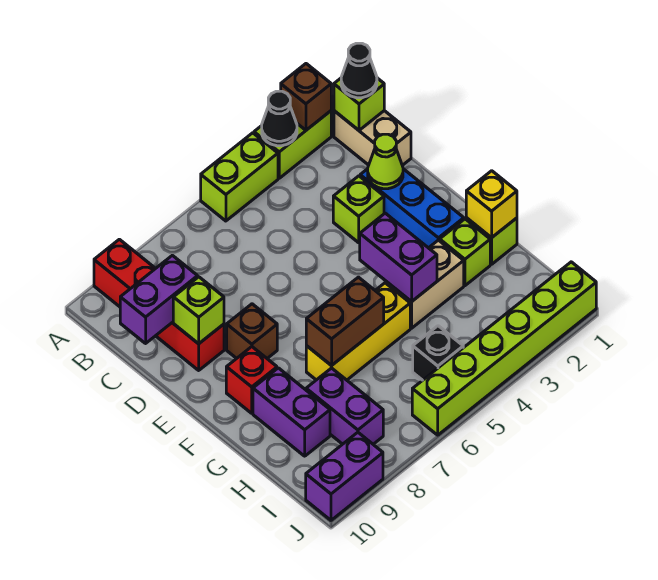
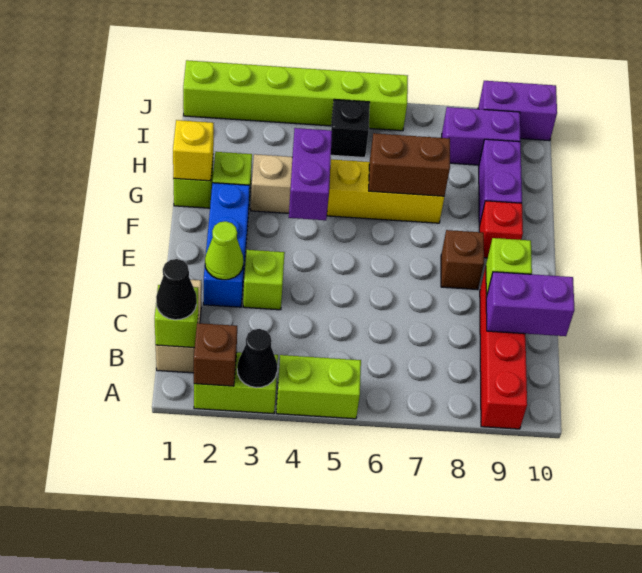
purple brick H8:I8 level 1 -> purple brick I8:I9 level 1

